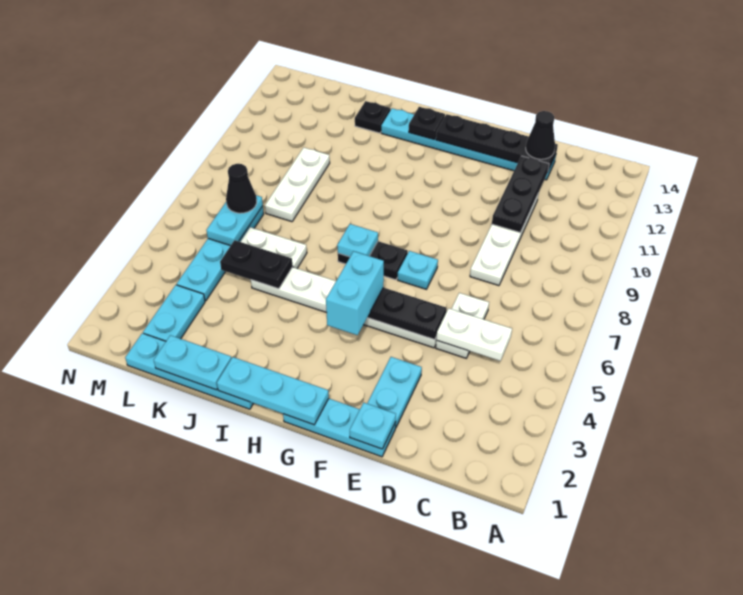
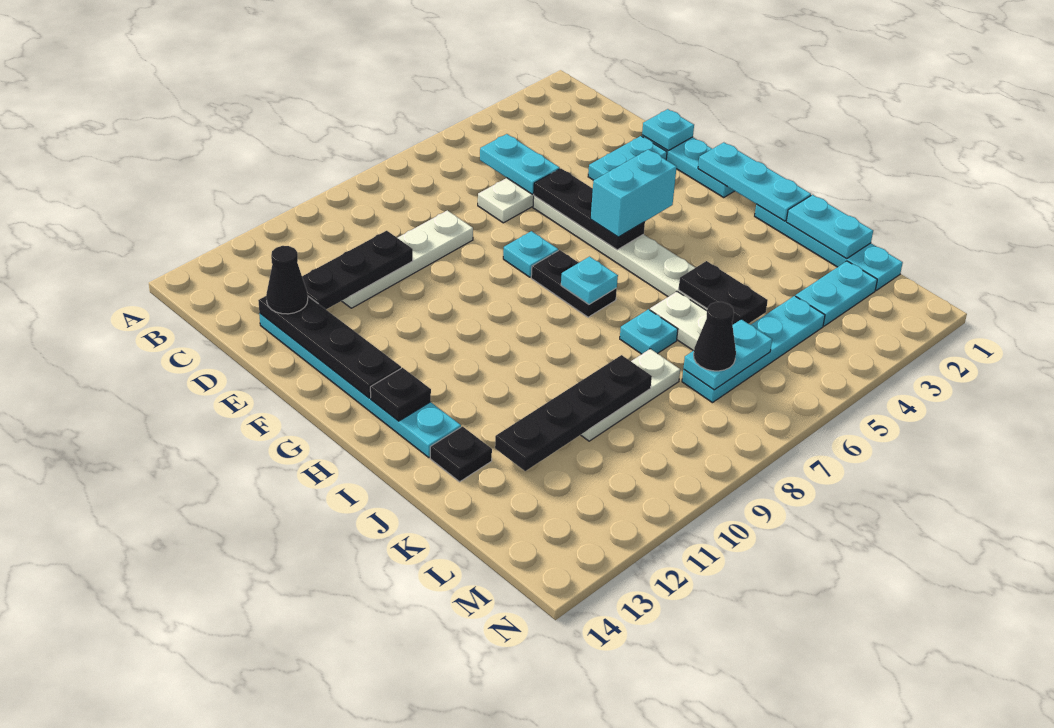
white plate C5:D5 level 2 -> cyan plate C5:D5 level 2
none -> cyan plate J7 level 1
none -> black plate K9:K12 level 2

